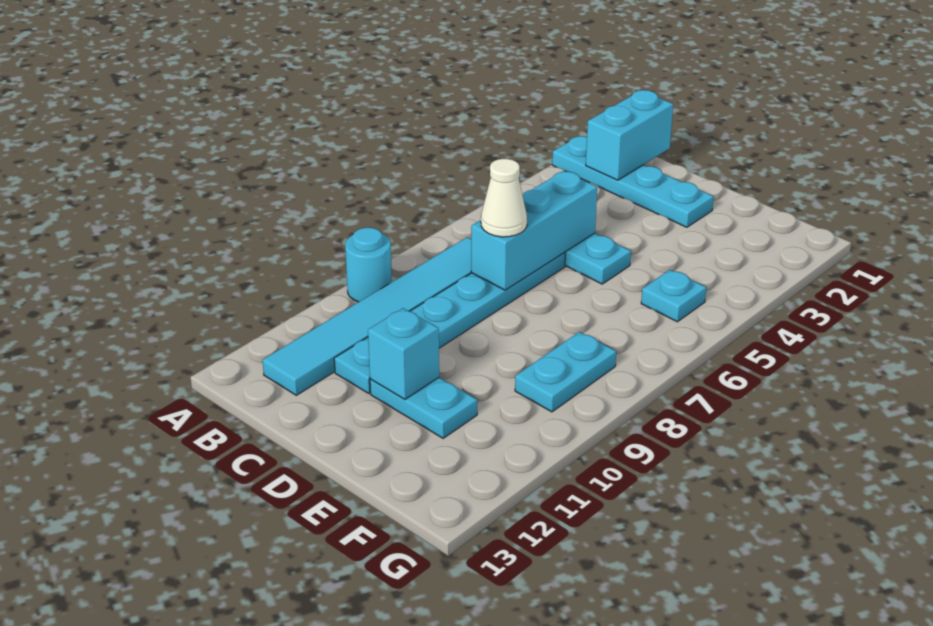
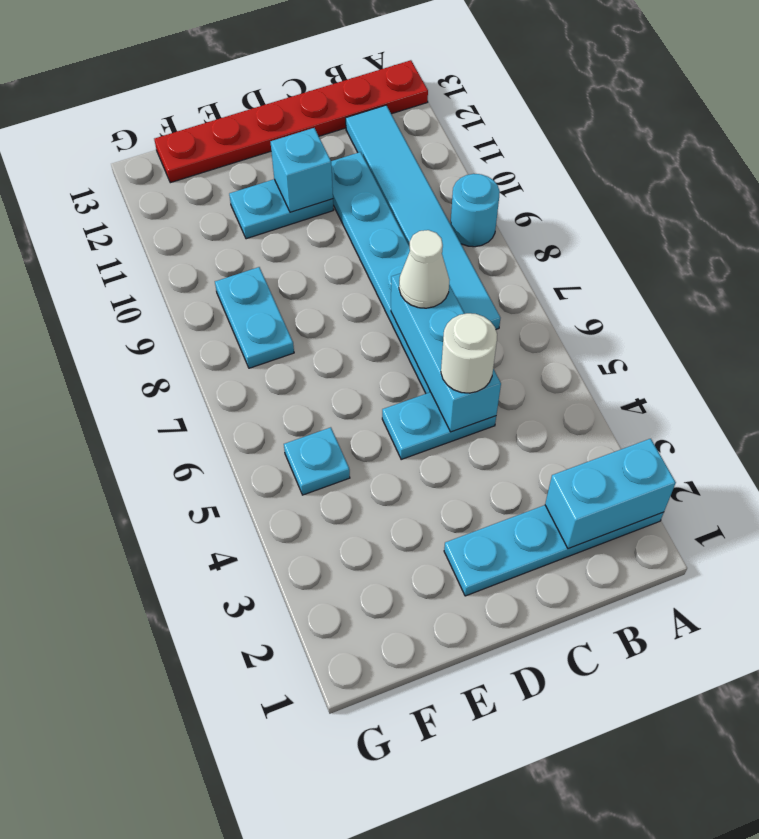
none -> red plate A13:F13 level 1
cyan brick B1:B2 level 2 -> cyan brick A2:B2 level 2
none -> white round brick C5 level 3

